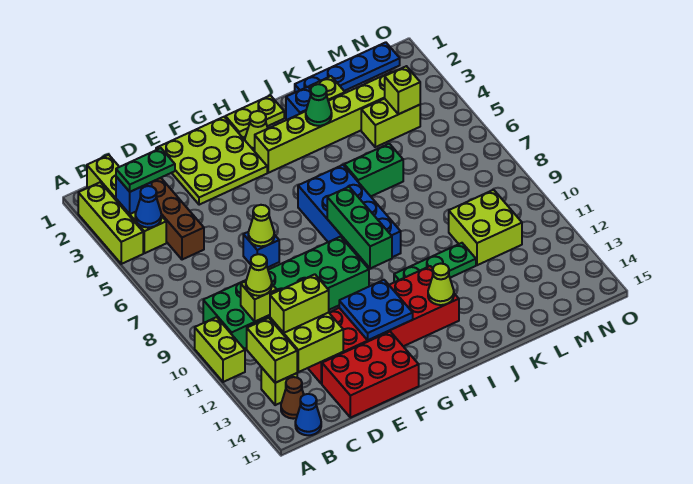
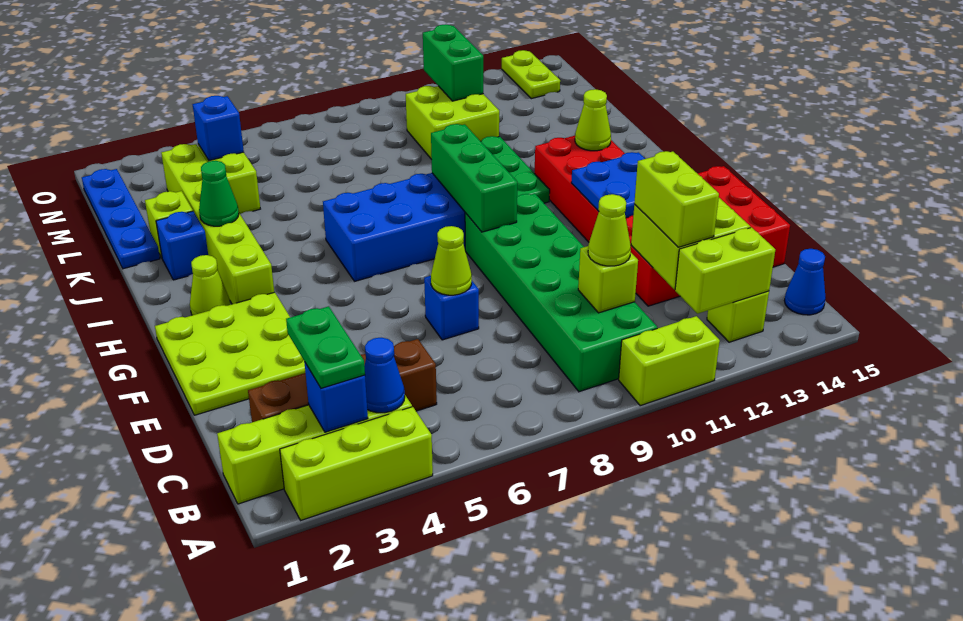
brown cone B14 level 1 -> none
lime plate H1:I1 level 1 -> lime plate N14:O14 level 1
green brick H8:H10 level 2 -> green brick G9:I9 level 2
green brick J6:K6 level 1 -> green brick M11:N11 level 2
lime brick M4 level 2 -> blue brick M4 level 2

